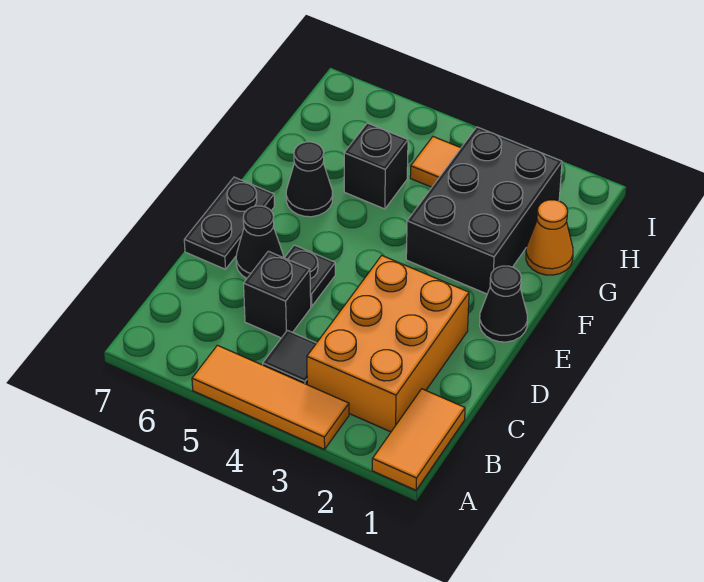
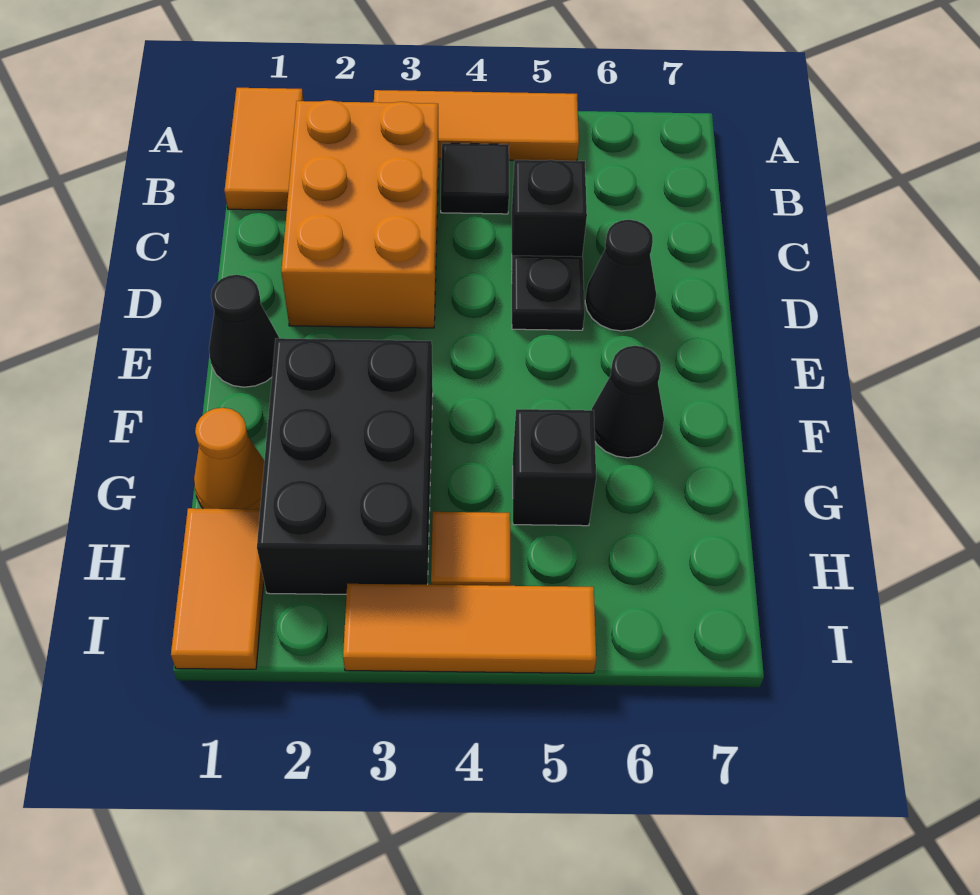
black plate D7:E7 level 1 -> none
none -> orange tile H1:I1 level 1
none -> orange tile I3:I5 level 1

